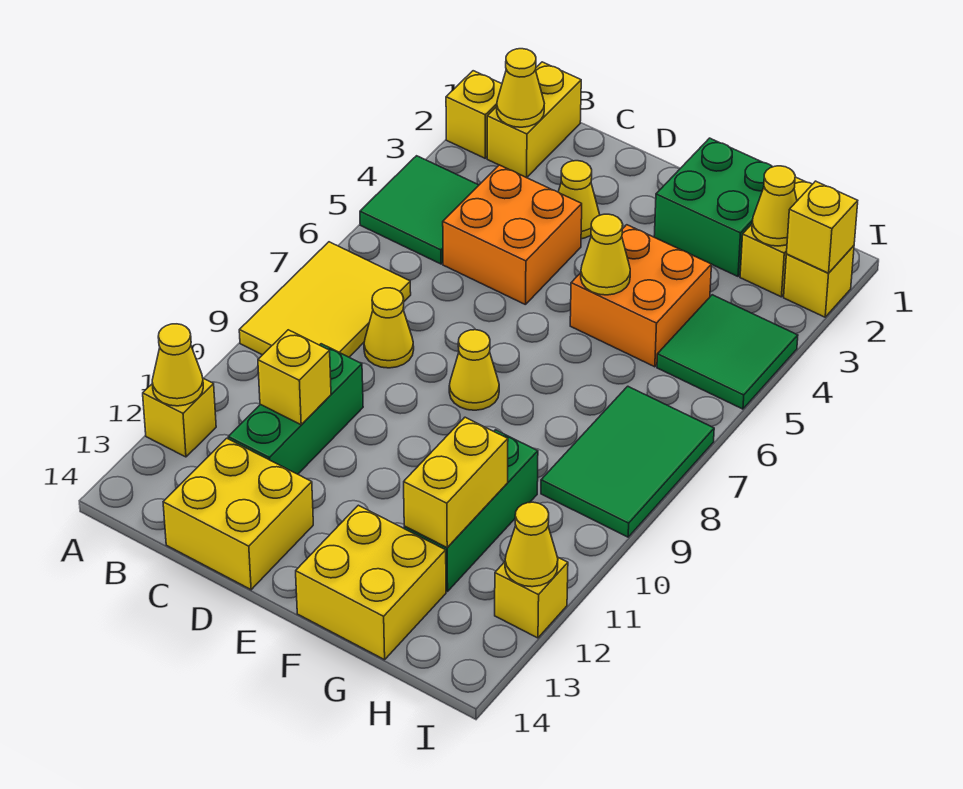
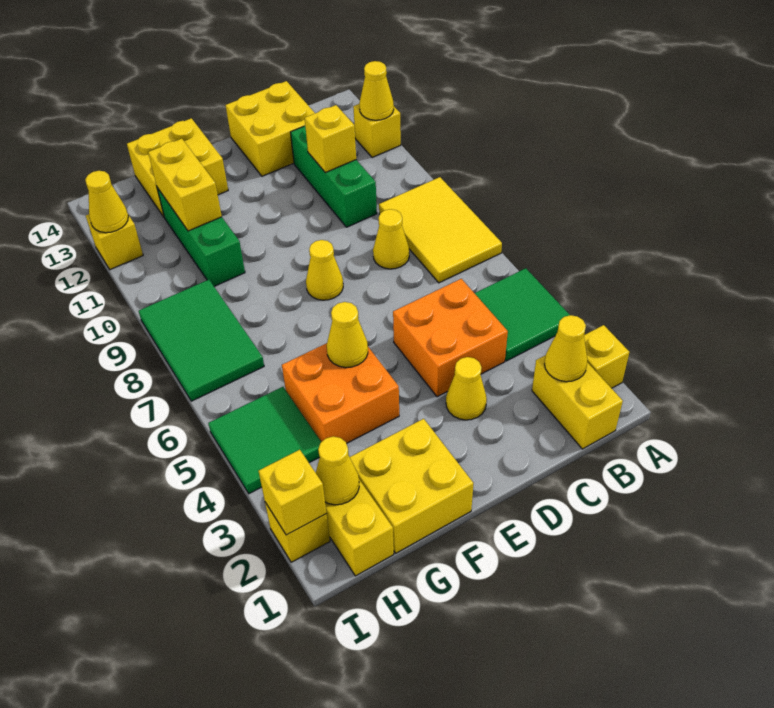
green brick F1:G2 level 1 -> yellow brick F1:G2 level 1

